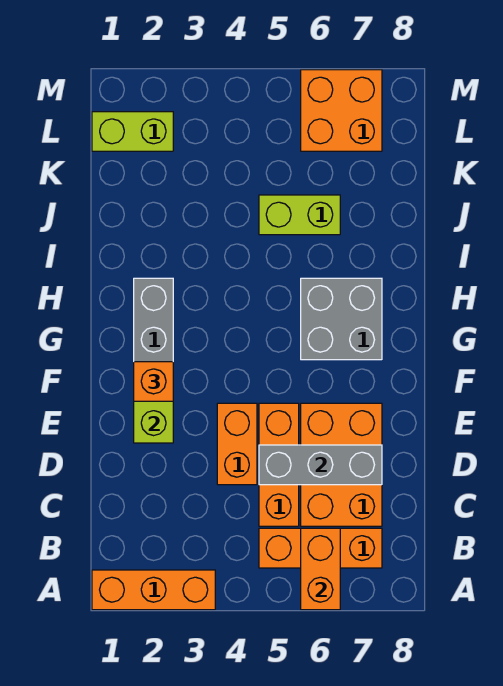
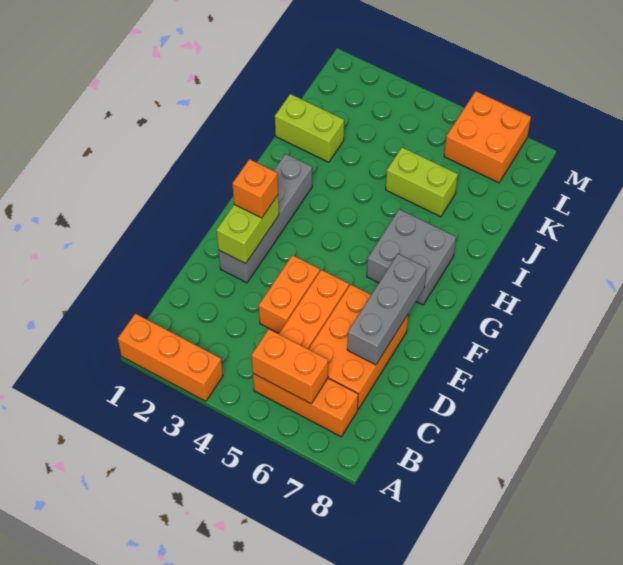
orange brick A6:B6 level 2 -> orange brick B5:B6 level 2
grey brick D5:D7 level 2 -> grey brick D7:F7 level 2
lime brick L1:L2 level 1 -> lime brick J1:J2 level 1

